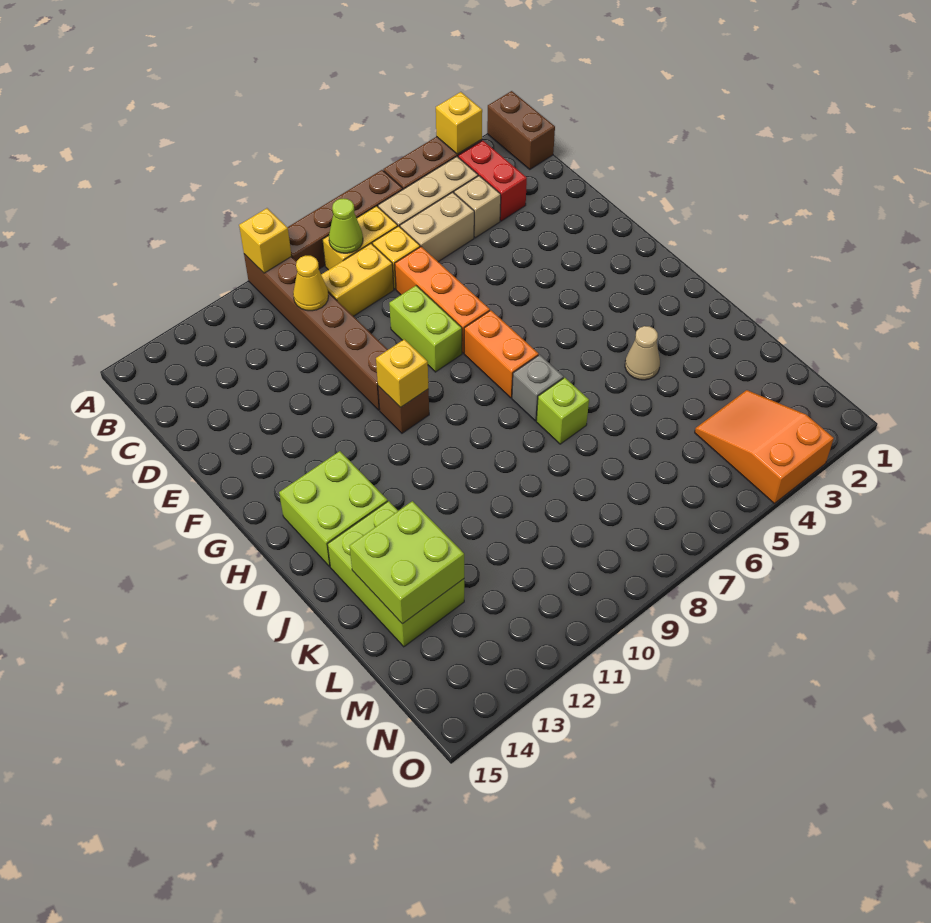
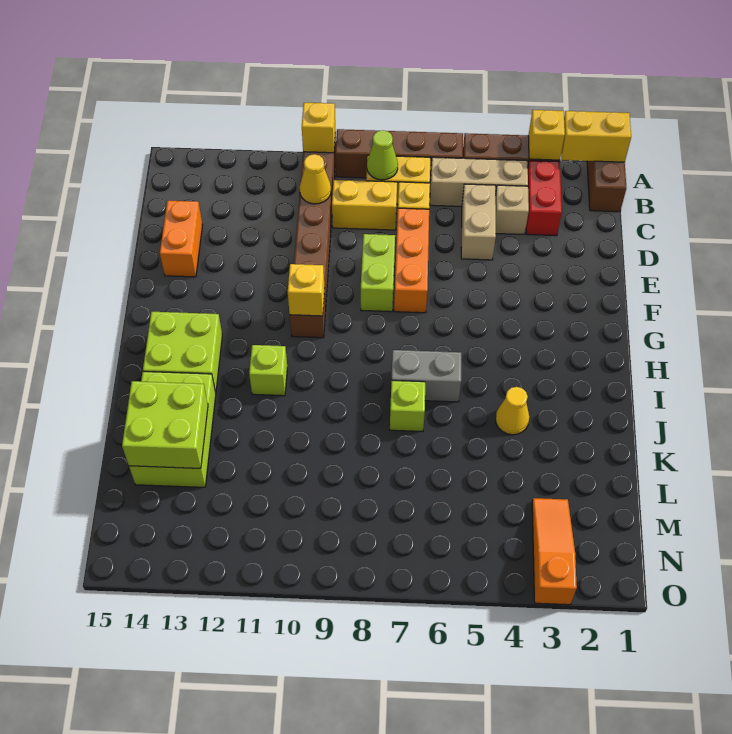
none -> yellow brick A1:A2 level 2
tan brick C5:C6 level 1 -> tan brick C5:D5 level 1
orange brick G7:H7 level 1 -> orange brick D14:E14 level 1
grey brick I7 level 1 -> grey brick I6:I7 level 1
none -> lime brick I11 level 1
tan cone J4 level 1 -> yellow cone J4 level 1
orange slope M3:O4 level 1 top O -> orange slope M3:O3 level 1 top O

